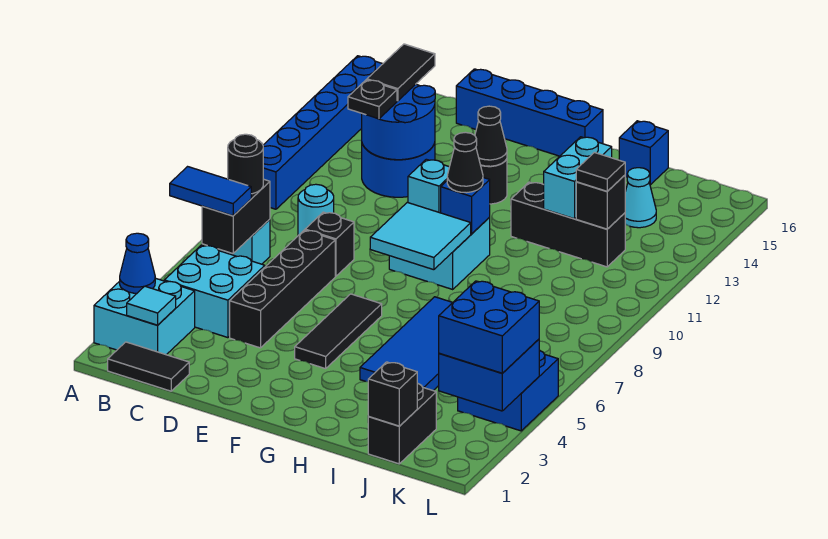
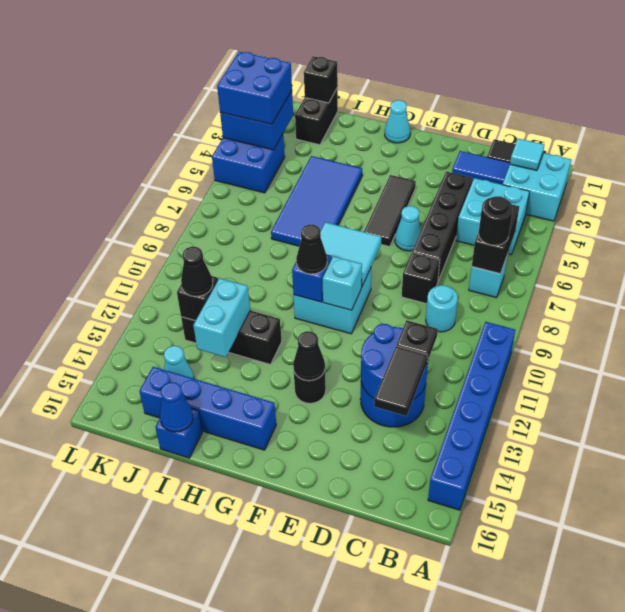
blue cone A3 level 2 -> blue cone I16 level 2
blue tile A6:B6 level 3 -> blue tile C2:D2 level 1
blue brick D16:G16 level 1 -> blue brick G15:J15 level 1
none -> cyan cone E6 level 1
none -> cyan cone G1 level 1
black tile J12 level 3 -> black cone J12 level 3

